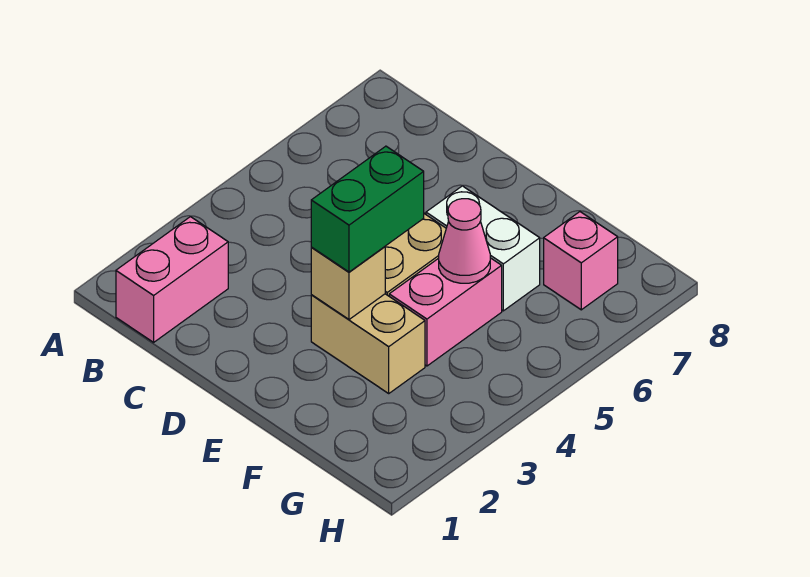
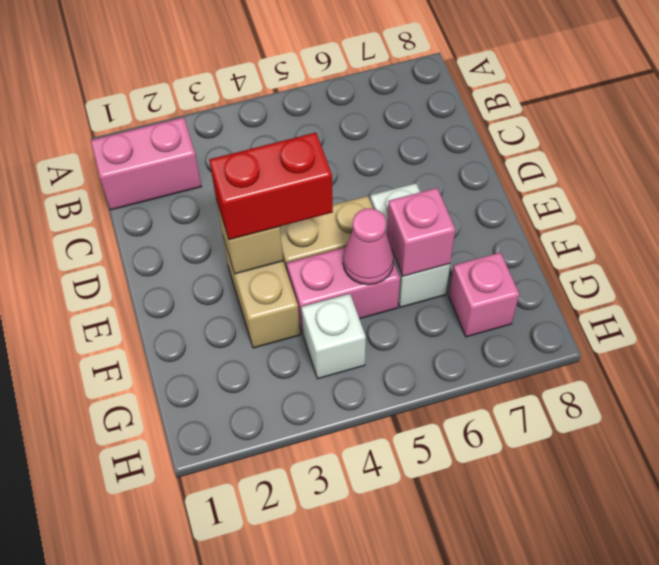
green brick E3:E4 level 3 -> red brick E3:E4 level 3
none -> pink brick F6 level 2
none -> white brick G4 level 1

